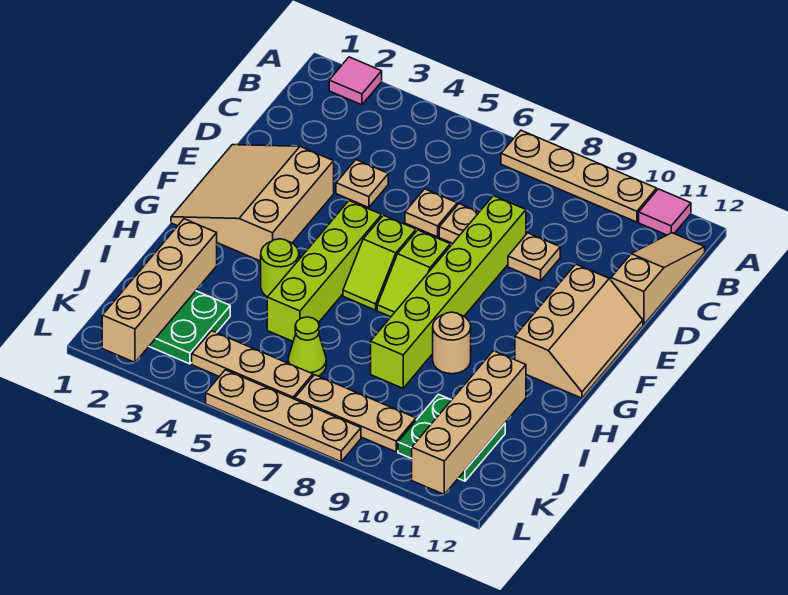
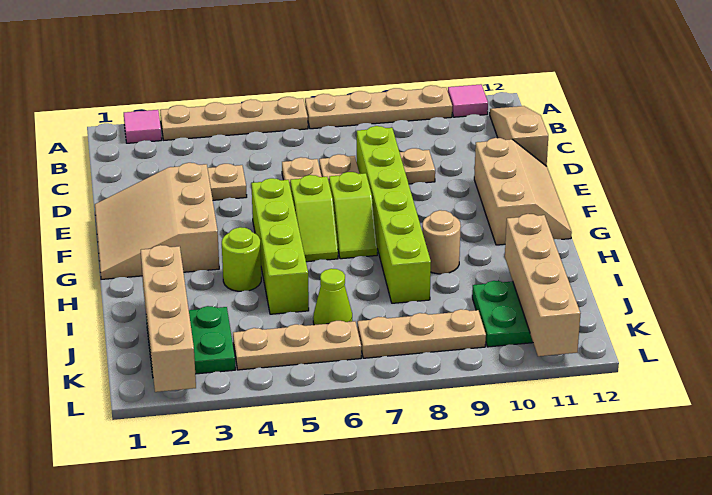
tan plate L5:L8 level 1 -> tan plate A3:A6 level 1

